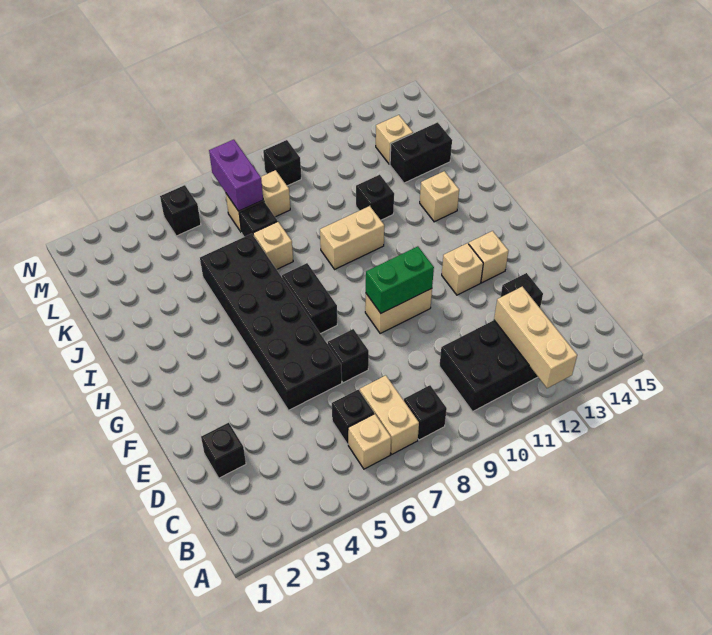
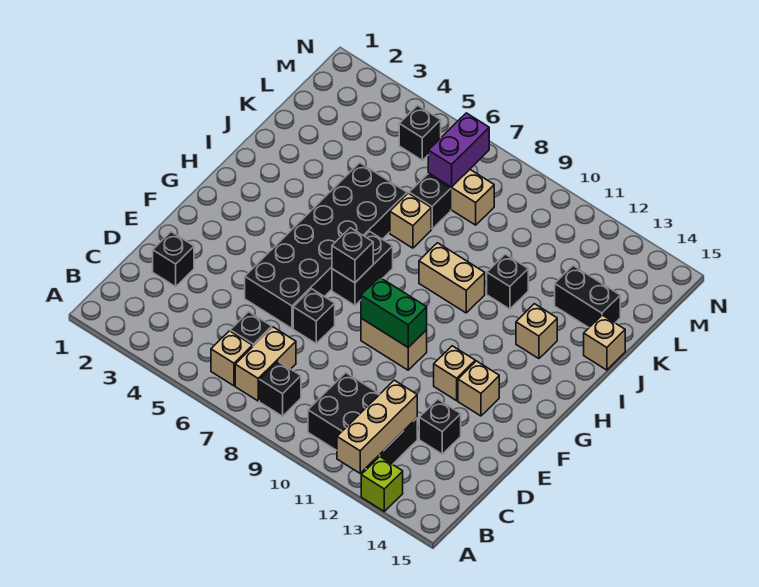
none -> lime brick A13 level 1
tan brick L13 level 1 -> tan brick J15 level 1
black brick M9 level 1 -> black brick G7 level 2

